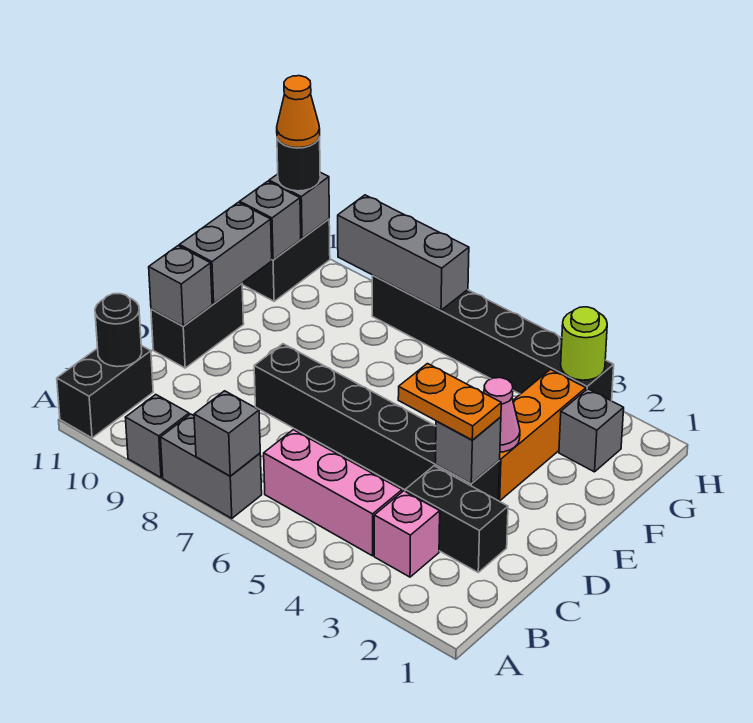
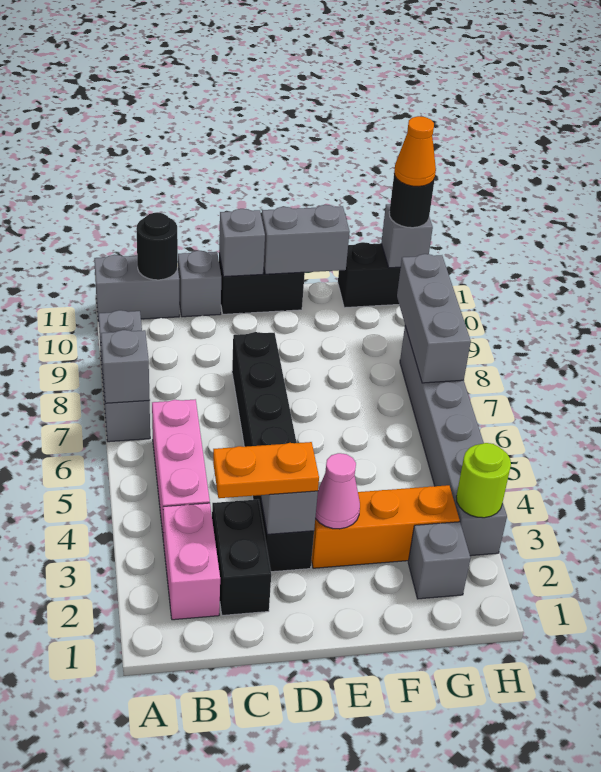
black brick A11:B11 level 1 -> grey brick A11:B11 level 1
pink brick B3 level 1 -> pink brick B2:B3 level 1
orange plate D3:D4 level 3 -> orange plate C3:D3 level 3
grey brick G11 level 2 -> grey brick C11 level 1
black brick H3:H8 level 1 -> grey brick H3:H8 level 1

